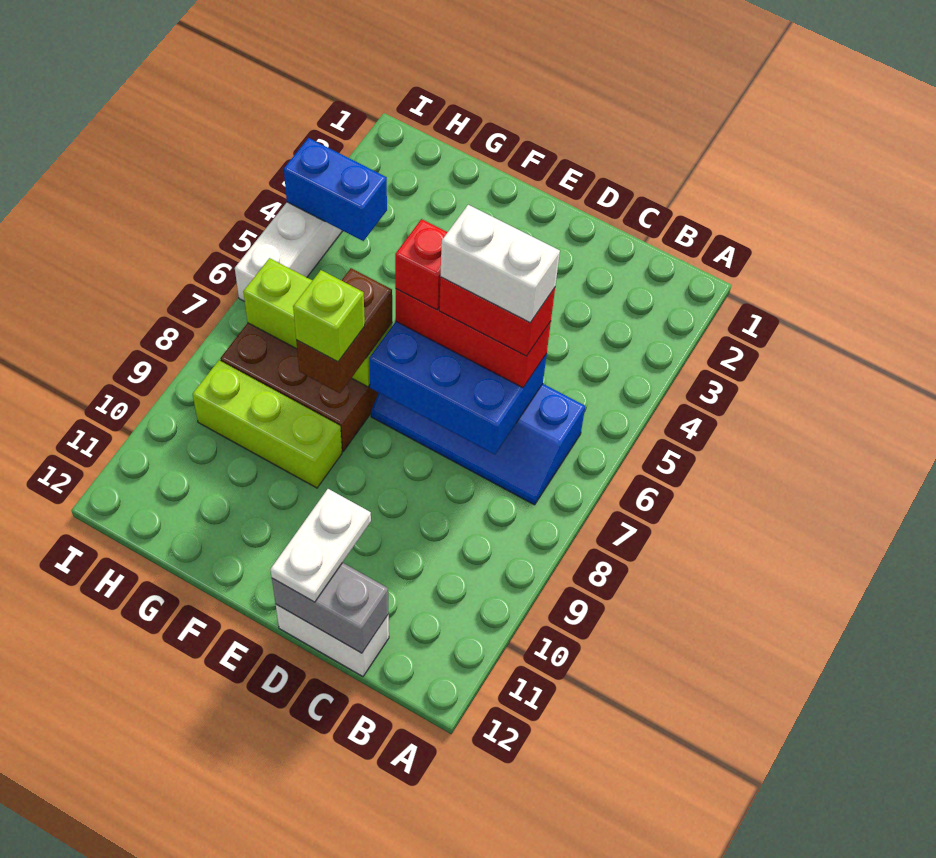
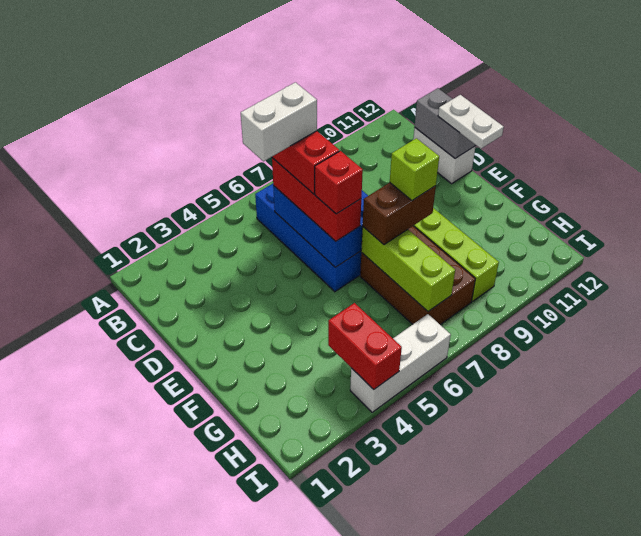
white brick C6:D6 level 5 -> white brick C5:C6 level 5
white plate D11:D12 level 3 -> white plate D12:E12 level 3
blue brick H4:I4 level 2 -> red brick H4:I4 level 2

